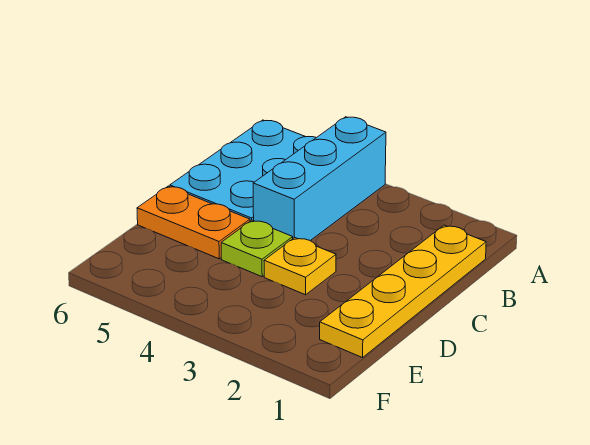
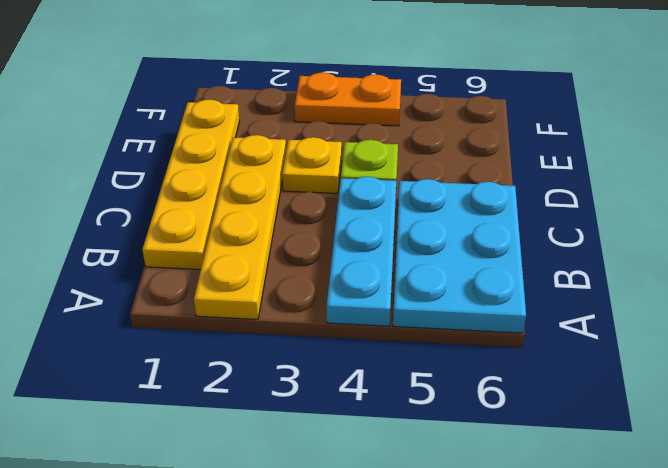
none -> yellow plate A2:D2 level 1
cyan brick A4:C4 level 1 -> cyan plate A4:C4 level 1
orange plate D5:D6 level 1 -> orange plate F3:F4 level 1

